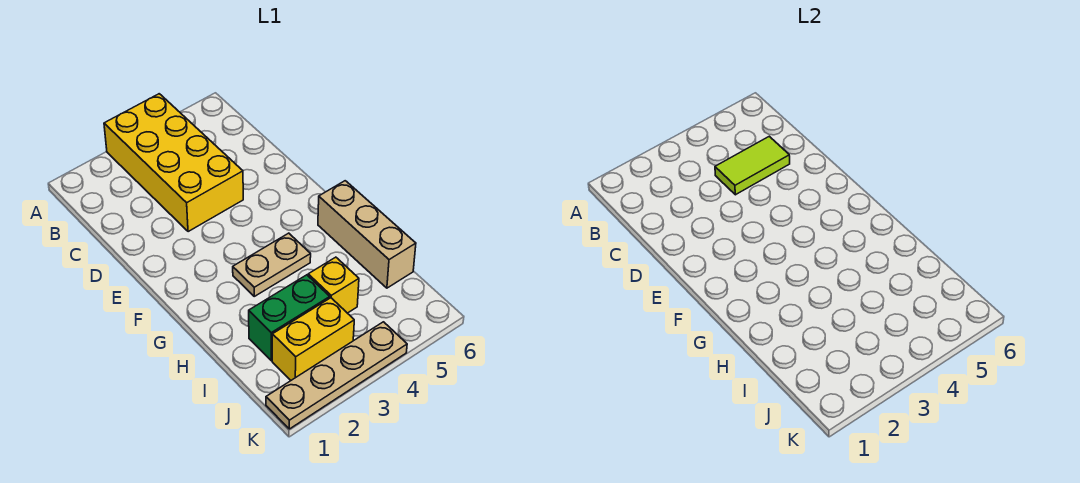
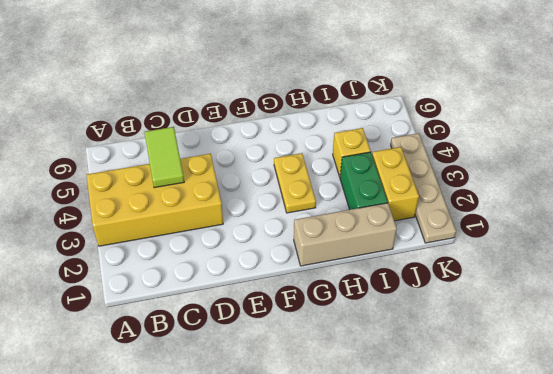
tan plate G3:G4 level 1 -> yellow plate G3:G4 level 1
tan brick G6:I6 level 1 -> tan brick G1:I1 level 1

